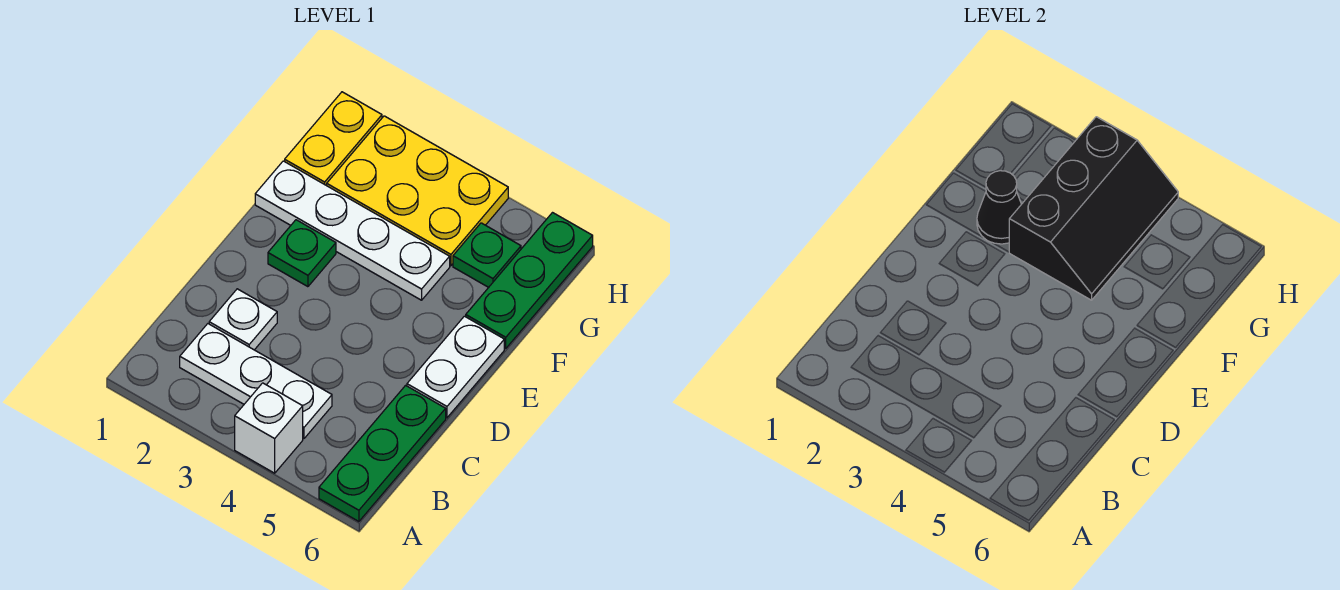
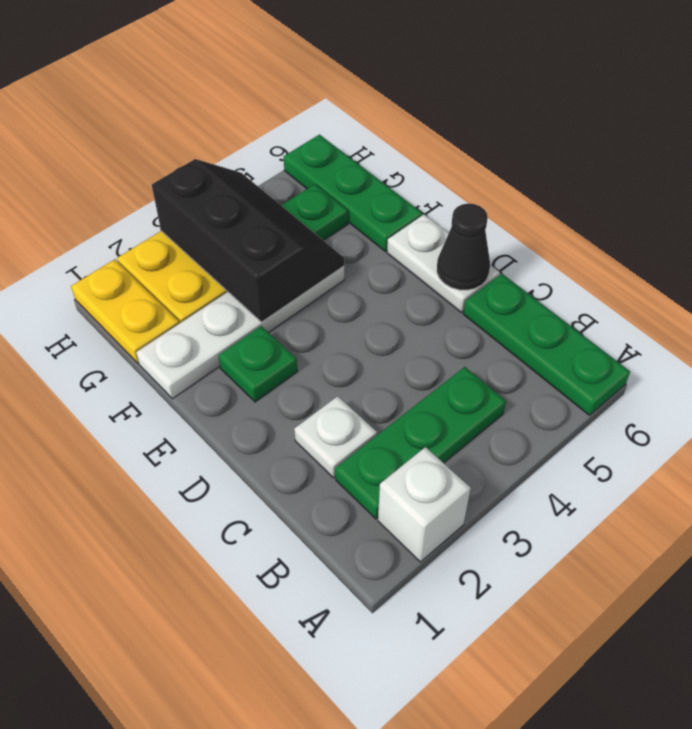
white brick A4 level 1 -> white brick A2 level 1
white plate B2:B4 level 1 -> green plate B2:B4 level 1
black cone F2 level 2 -> black cone D6 level 2

